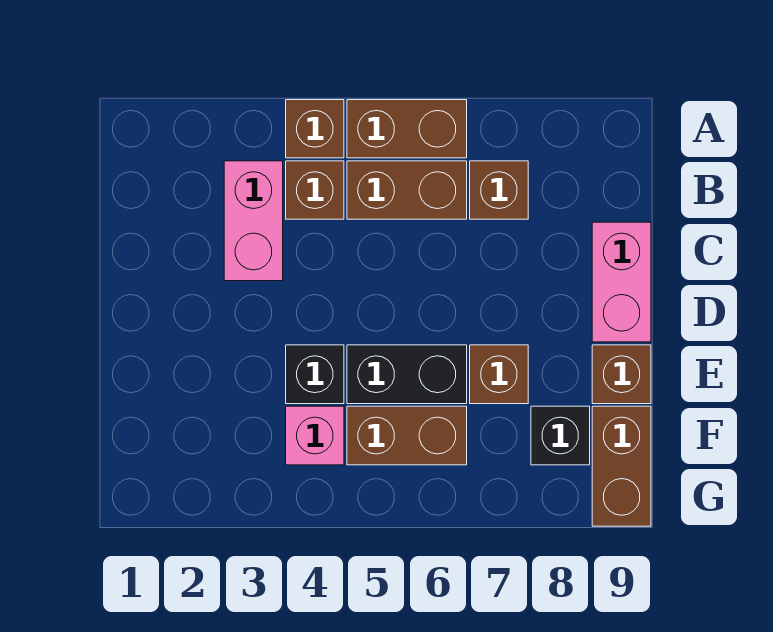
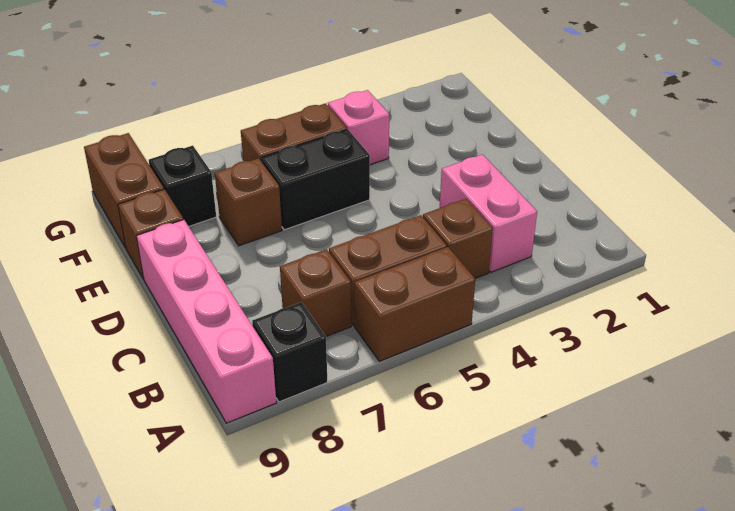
brown brick A4 level 1 -> none
pink brick C9:D9 level 1 -> pink brick A9:D9 level 1
black brick E4 level 1 -> black brick A8 level 1

